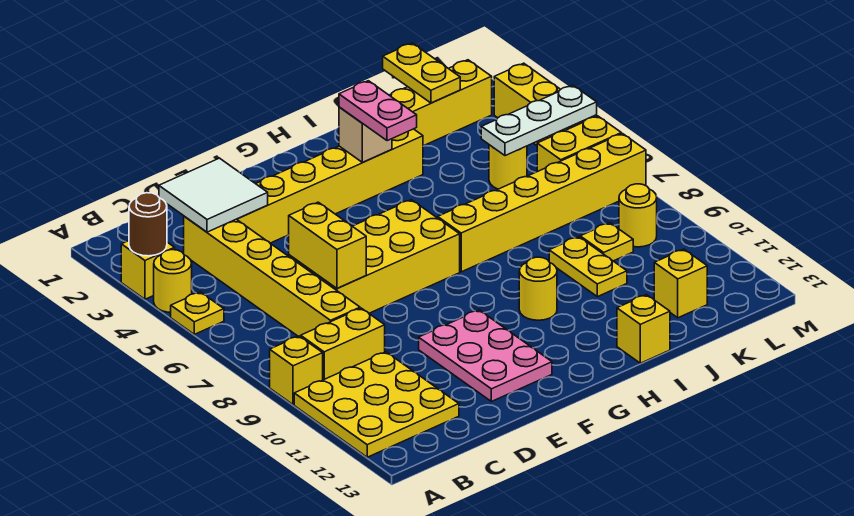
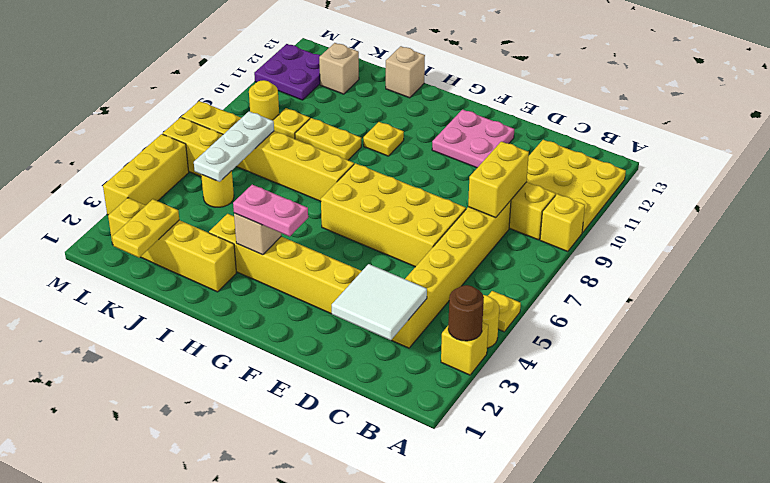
yellow brick D6:D7 level 2 -> yellow brick C8:C9 level 2
pink plate E10:F12 level 1 -> pink plate E11:F12 level 1
pink plate H3:H4 level 3 -> pink plate G3:H3 level 3
yellow round brick H10 level 1 -> yellow plate H10 level 1
yellow brick I13 level 1 -> tan brick I13 level 1
yellow plate J9:J10 level 1 -> yellow plate I9:J9 level 1
white plate K5:M5 level 2 -> white plate K5:K7 level 2
yellow brick K12 level 1 -> tan brick K12 level 1
none -> purple plate L11:M12 level 1

